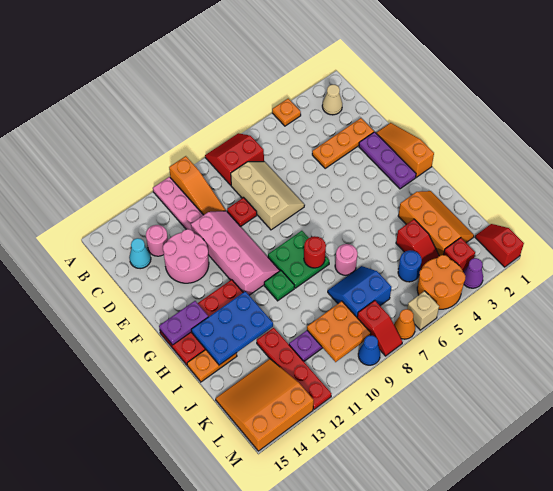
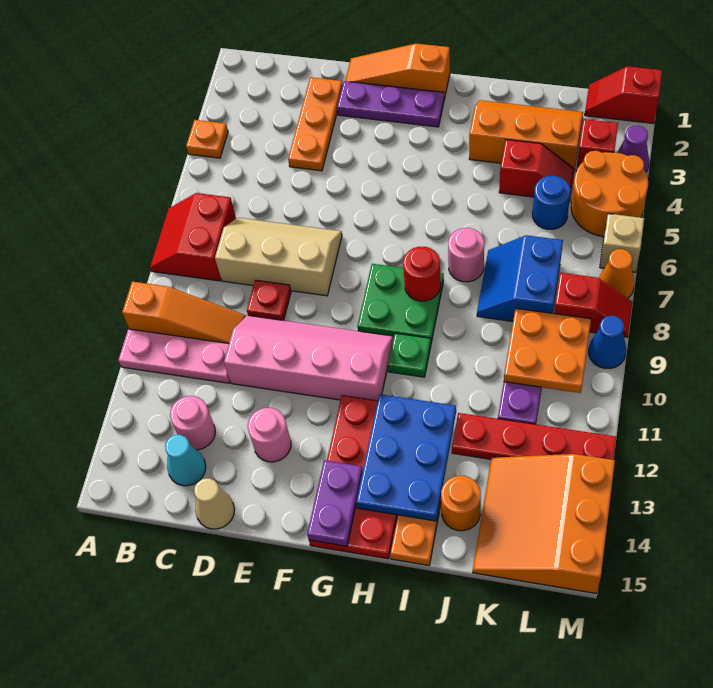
tan cone B2 level 1 -> tan cone D15 level 1
pink round brick D12:E13 level 1 -> pink round brick E13 level 1
none -> orange round brick J14 level 1

